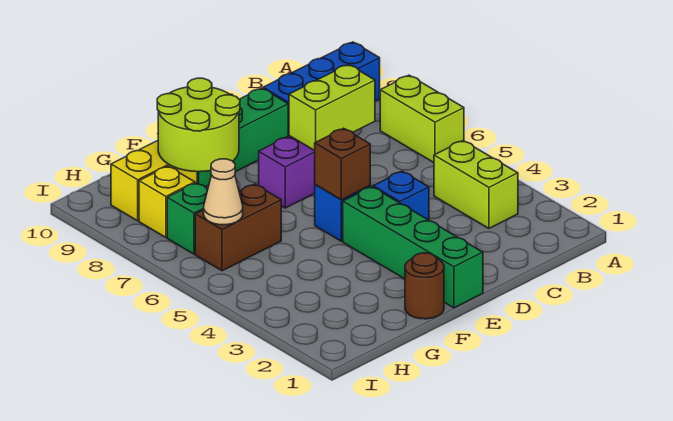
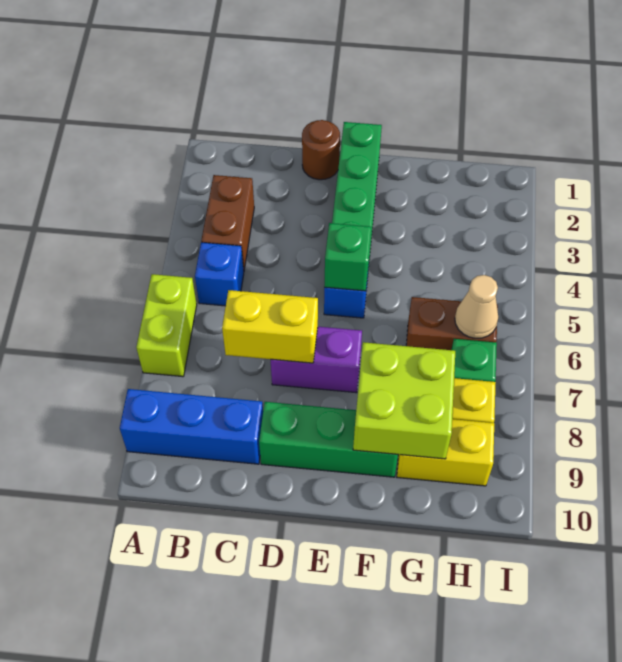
lime brick B3:B4 level 1 -> brown brick B3:B4 level 1
lime brick C7:D7 level 2 -> yellow brick C7:D7 level 2
blue brick D4 level 1 -> blue brick B5 level 1
brown brick E5 level 2 -> green brick E5 level 2
brown round brick F1 level 1 -> brown round brick D1 level 1
lime round brick F8:G9 level 2 -> lime brick F8:G9 level 2

